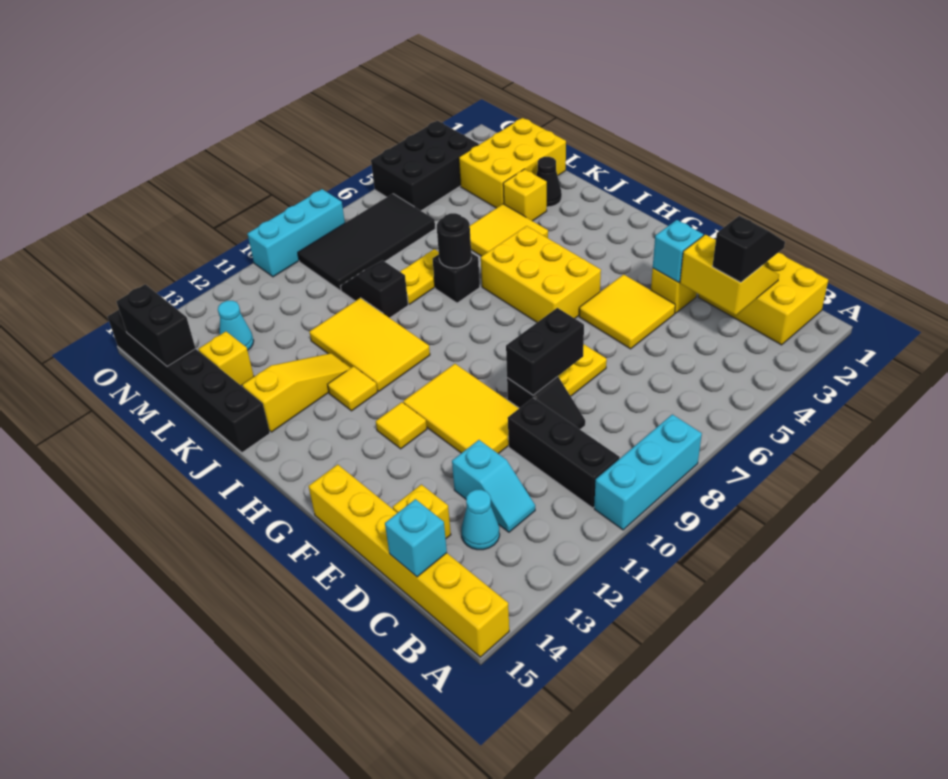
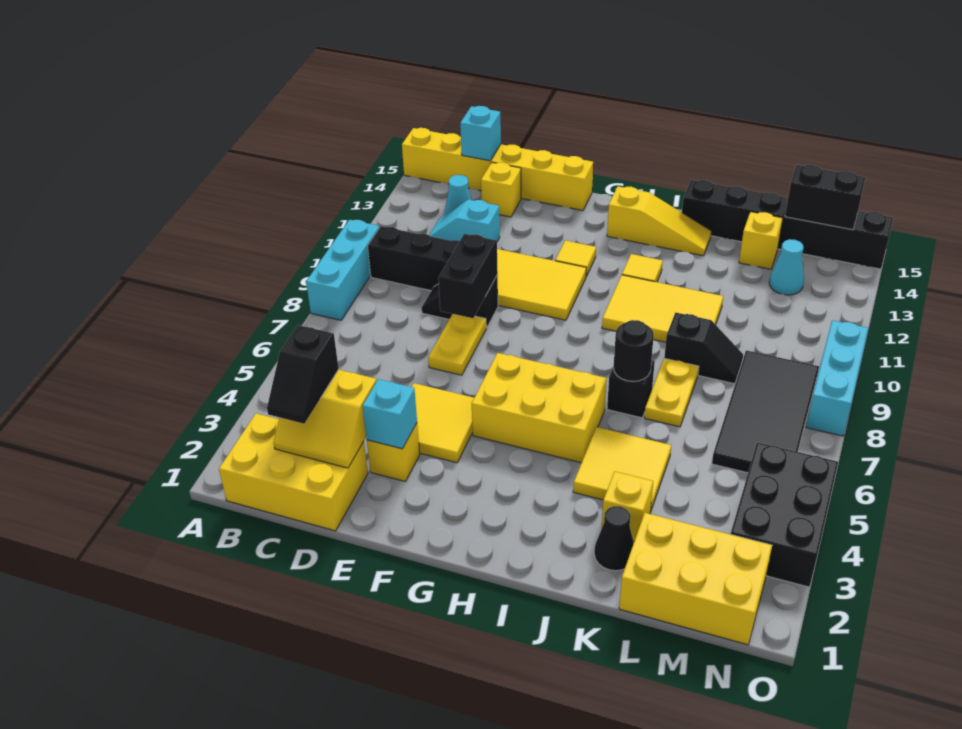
yellow slope J12:J14 level 1 top 14 -> yellow slope H14:J14 level 1 top H
yellow brick L1:M3 level 1 -> yellow brick L1:N2 level 1

